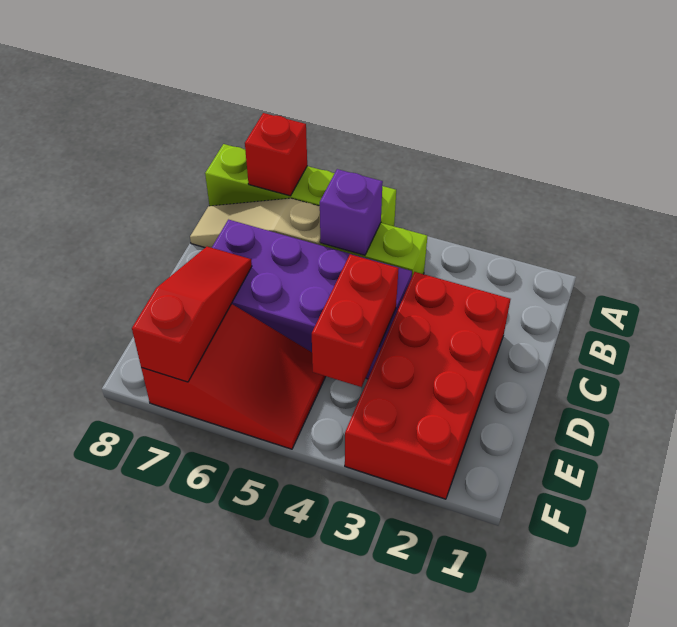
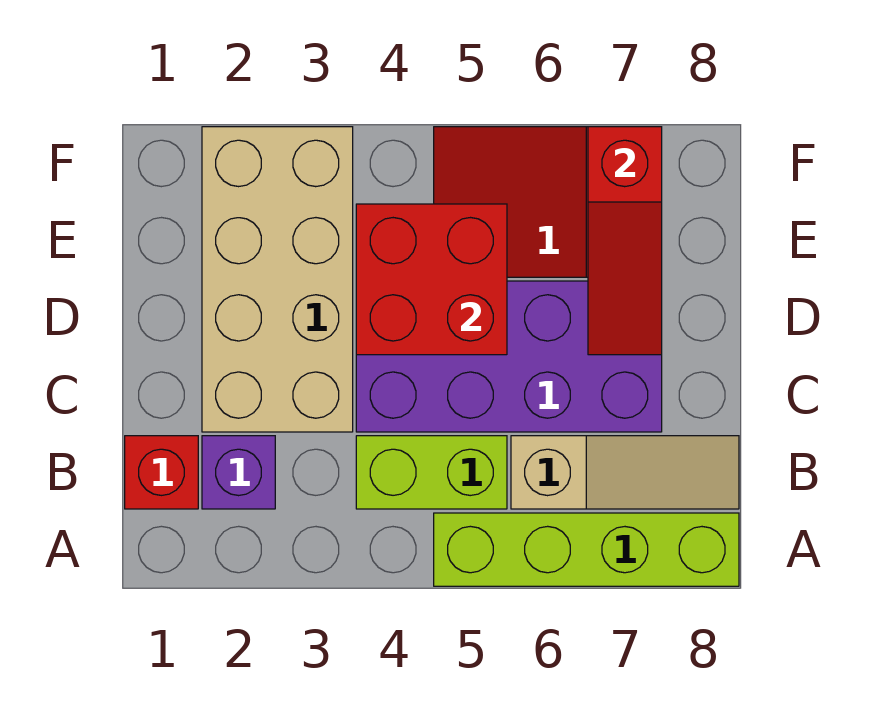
red brick A7 level 2 -> red brick B1 level 1
purple brick B5 level 2 -> purple brick B2 level 1
red brick C2:F3 level 1 -> tan brick C2:F3 level 1
red brick D4:E4 level 2 -> red brick D4:E5 level 2

